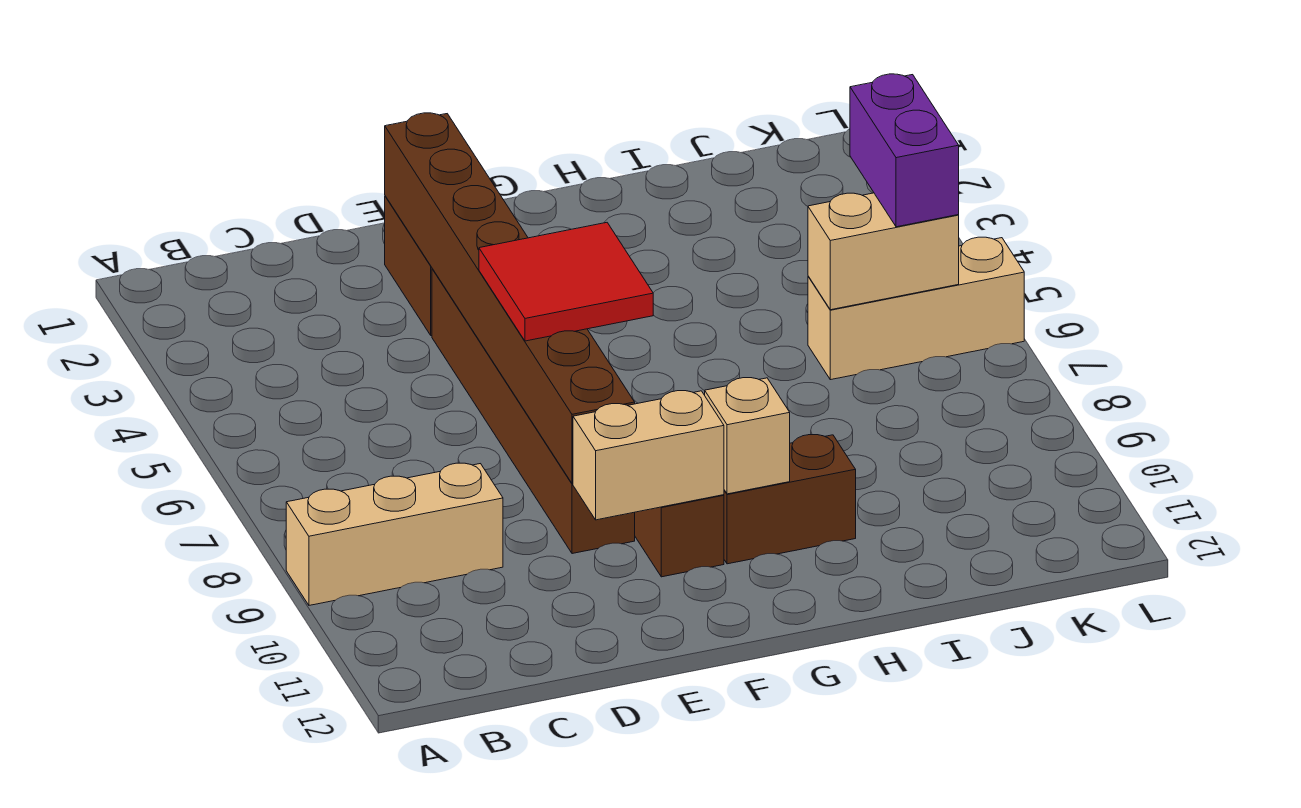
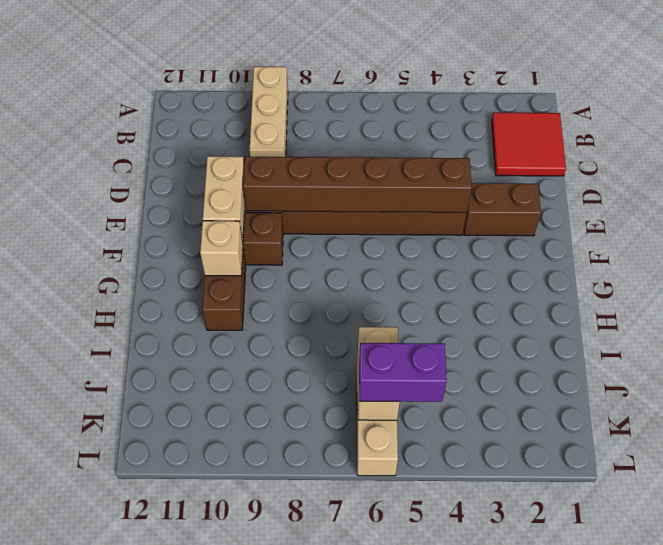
brown brick E2:E9 level 2 -> brown brick E4:E9 level 2
red tile E6:F7 level 3 -> red tile B1:C2 level 1

